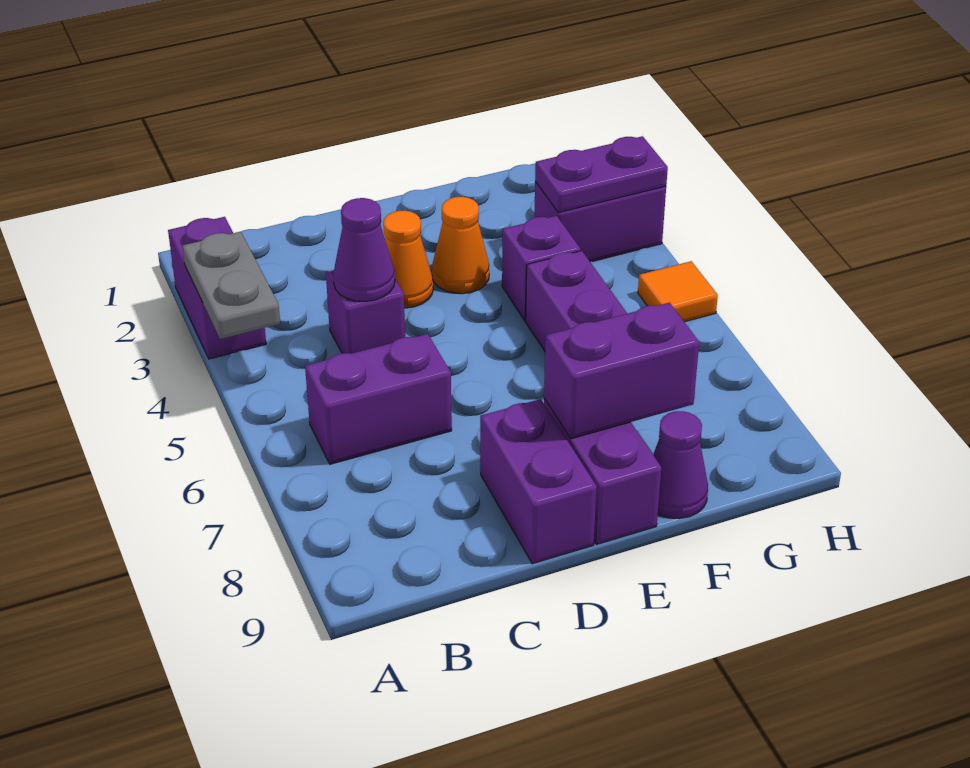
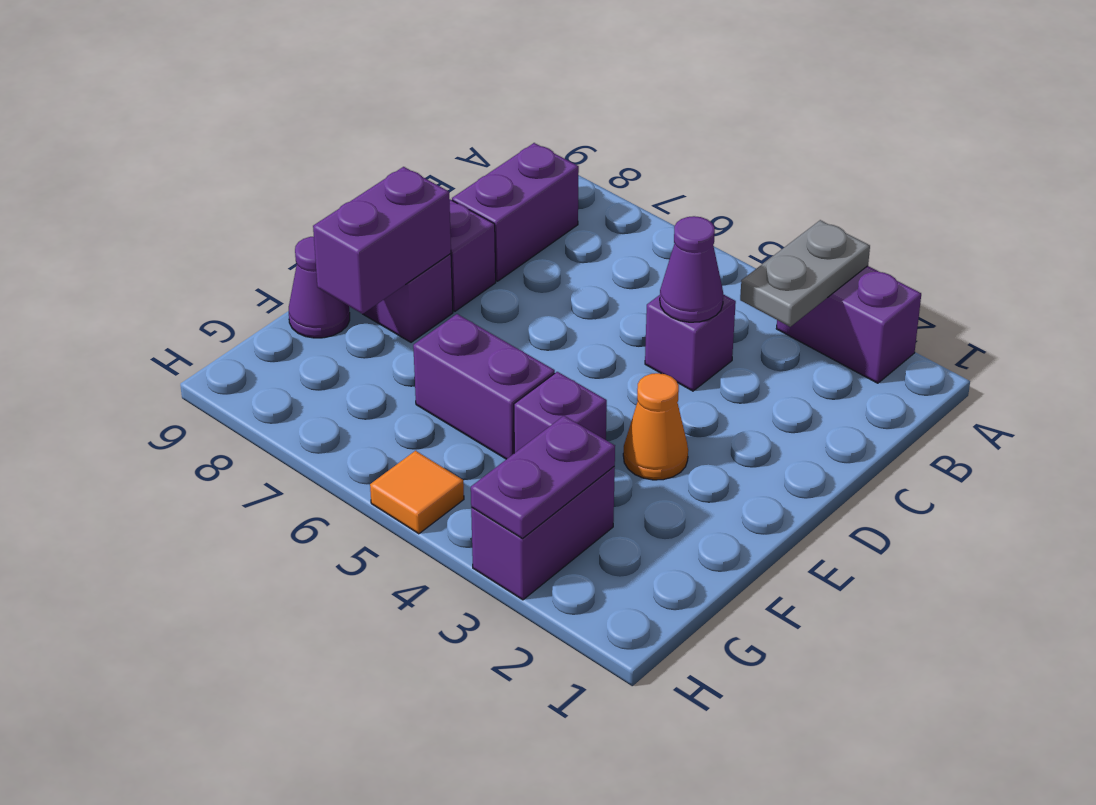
grey plate A3:A4 level 2 -> grey plate A3:B3 level 2
purple brick B6:C6 level 1 -> purple brick B8:C8 level 1
orange cone D3 level 1 -> none

